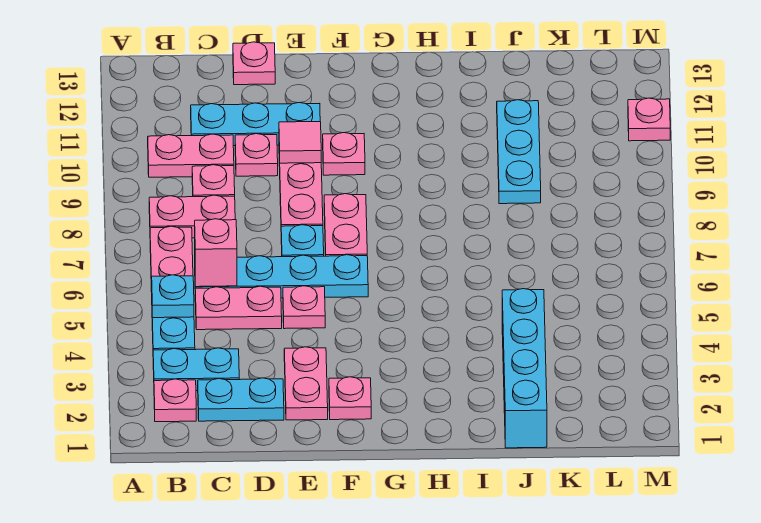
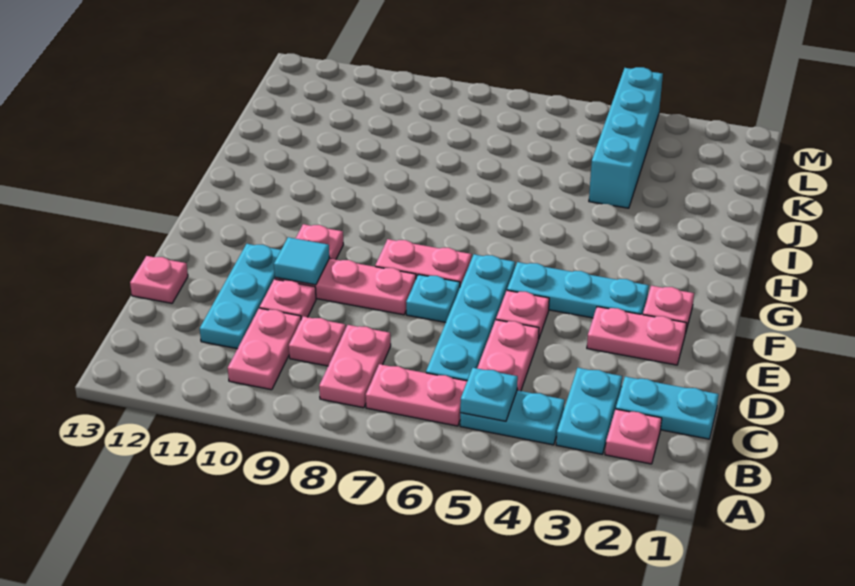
cyan plate C2:D2 level 1 -> cyan plate C1:C2 level 1
pink brick C6 level 2 -> none
pink tile E10 level 2 -> cyan tile E10 level 2
cyan brick J1:J4 level 1 -> cyan brick J4:M4 level 1
cyan plate J9:J11 level 1 -> cyan plate F3:F5 level 1
pink plate M11 level 1 -> none

